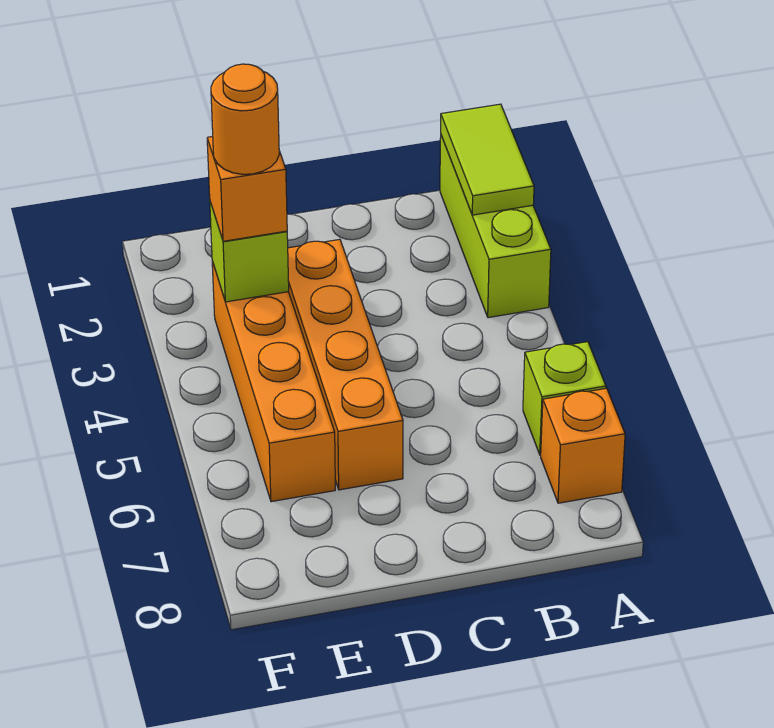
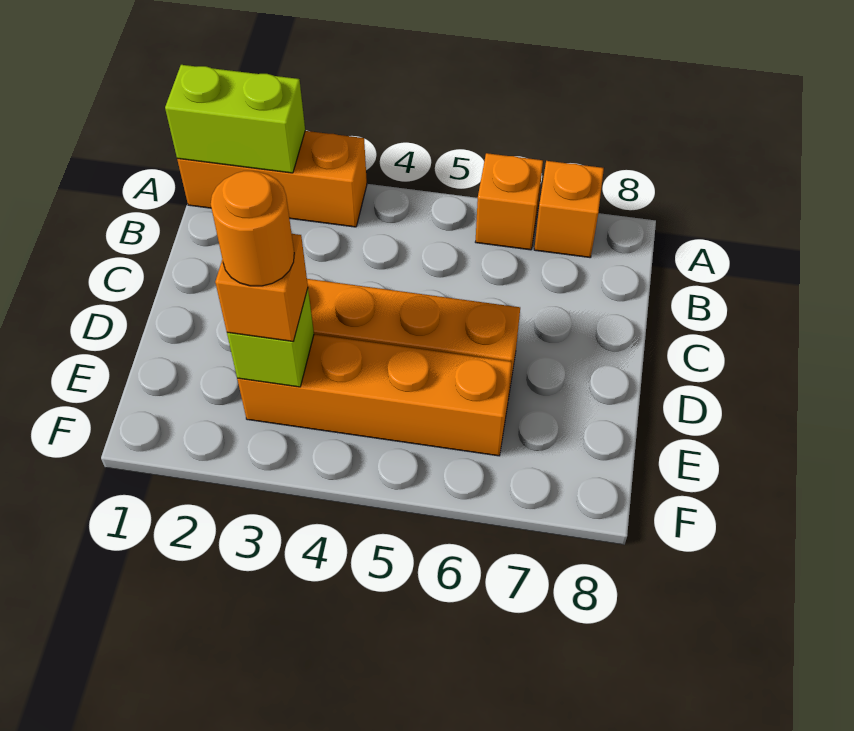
lime brick A1:A3 level 1 -> orange brick A1:A3 level 1
lime tile A1:A2 level 2 -> lime brick A1:A2 level 2
lime brick A6 level 1 -> orange brick A6 level 1

